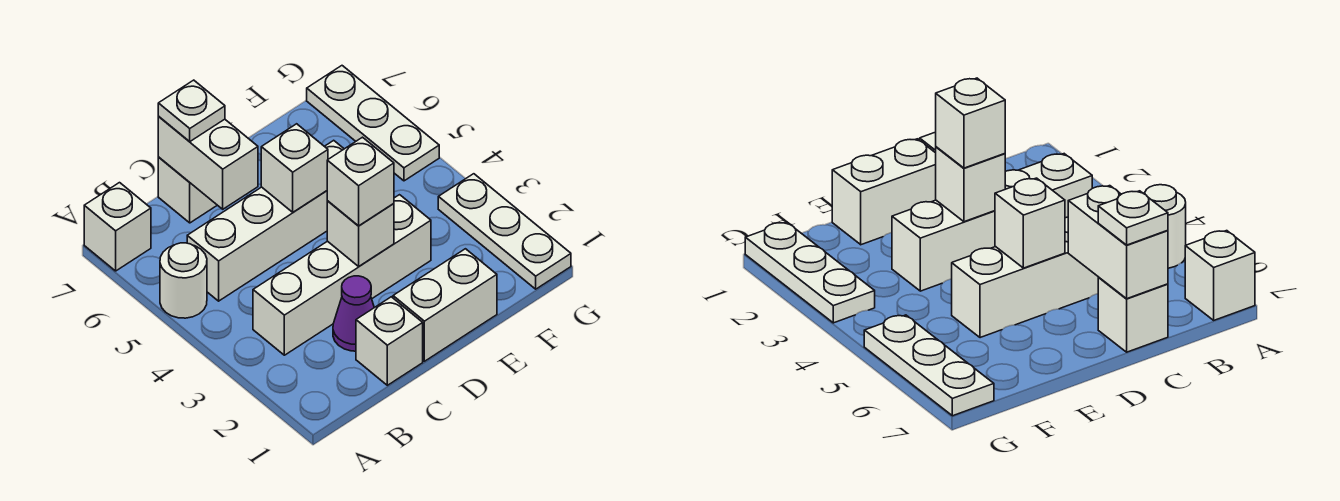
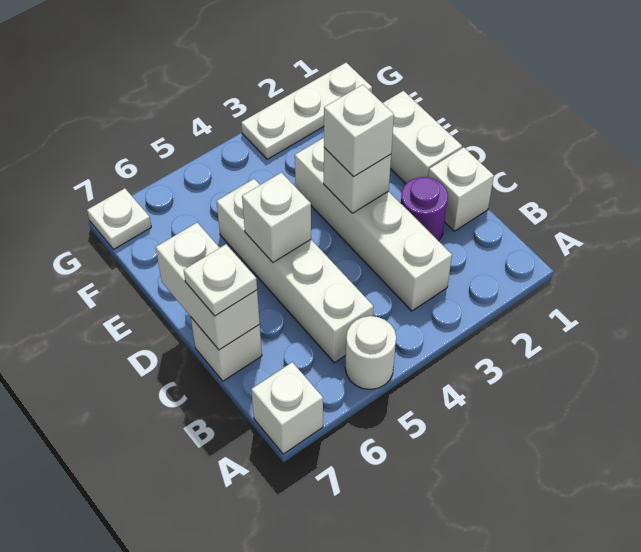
purple cone C2 level 1 -> purple round brick C2 level 1
white brick C6:C7 level 2 -> white brick C7:D7 level 2
white plate G5:G7 level 1 -> white plate G7 level 1

